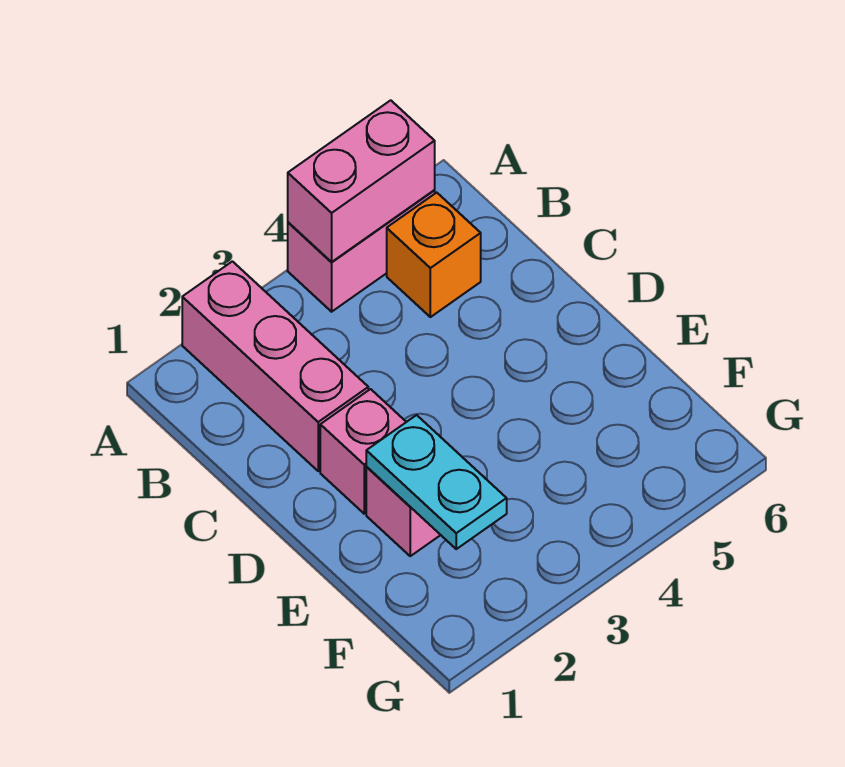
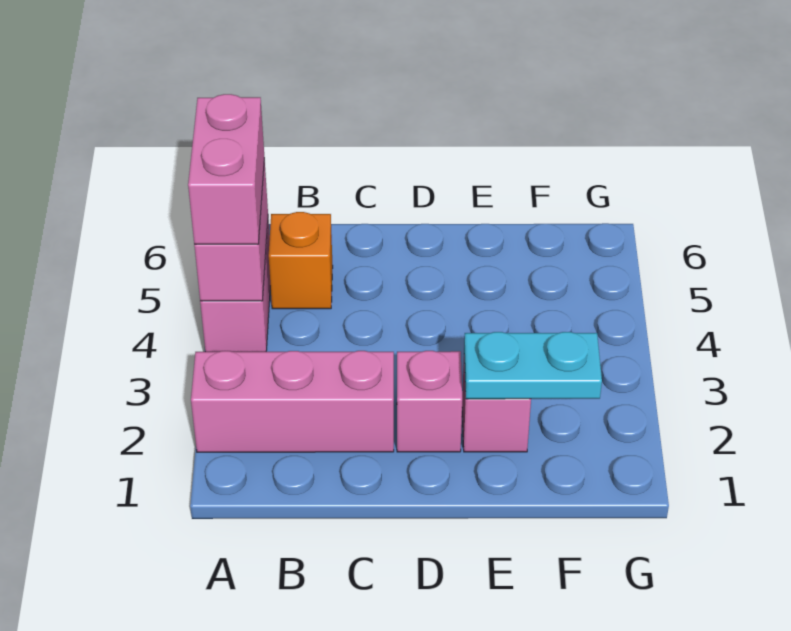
none -> pink brick A4:A5 level 3

